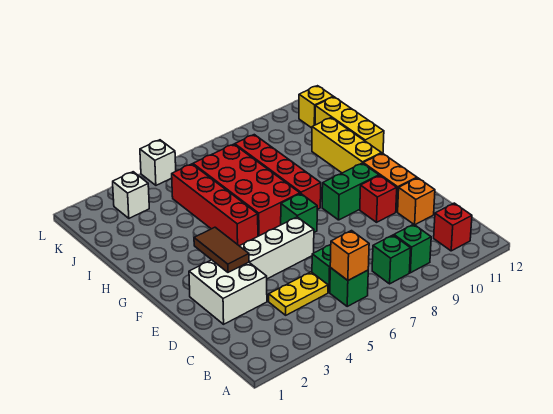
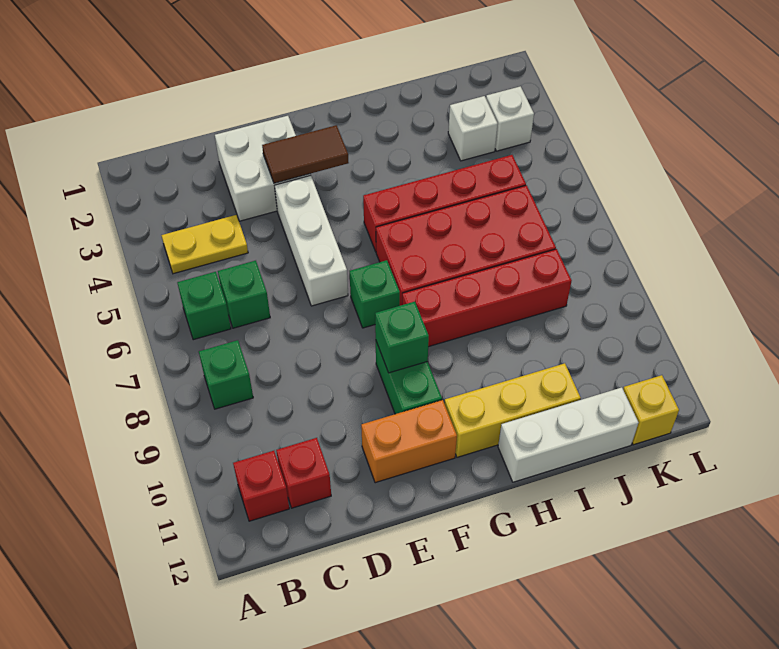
orange brick B6 level 2 -> none
green brick B9 level 1 -> green brick F9 level 2
yellow plate C4:C5 level 1 -> yellow plate B4:C4 level 1
orange brick D11 level 1 -> none
red brick E10 level 1 -> red brick C11 level 1
yellow brick H12:J12 level 1 -> white brick H12:J12 level 1
white brick L5 level 1 -> white brick J3 level 1

